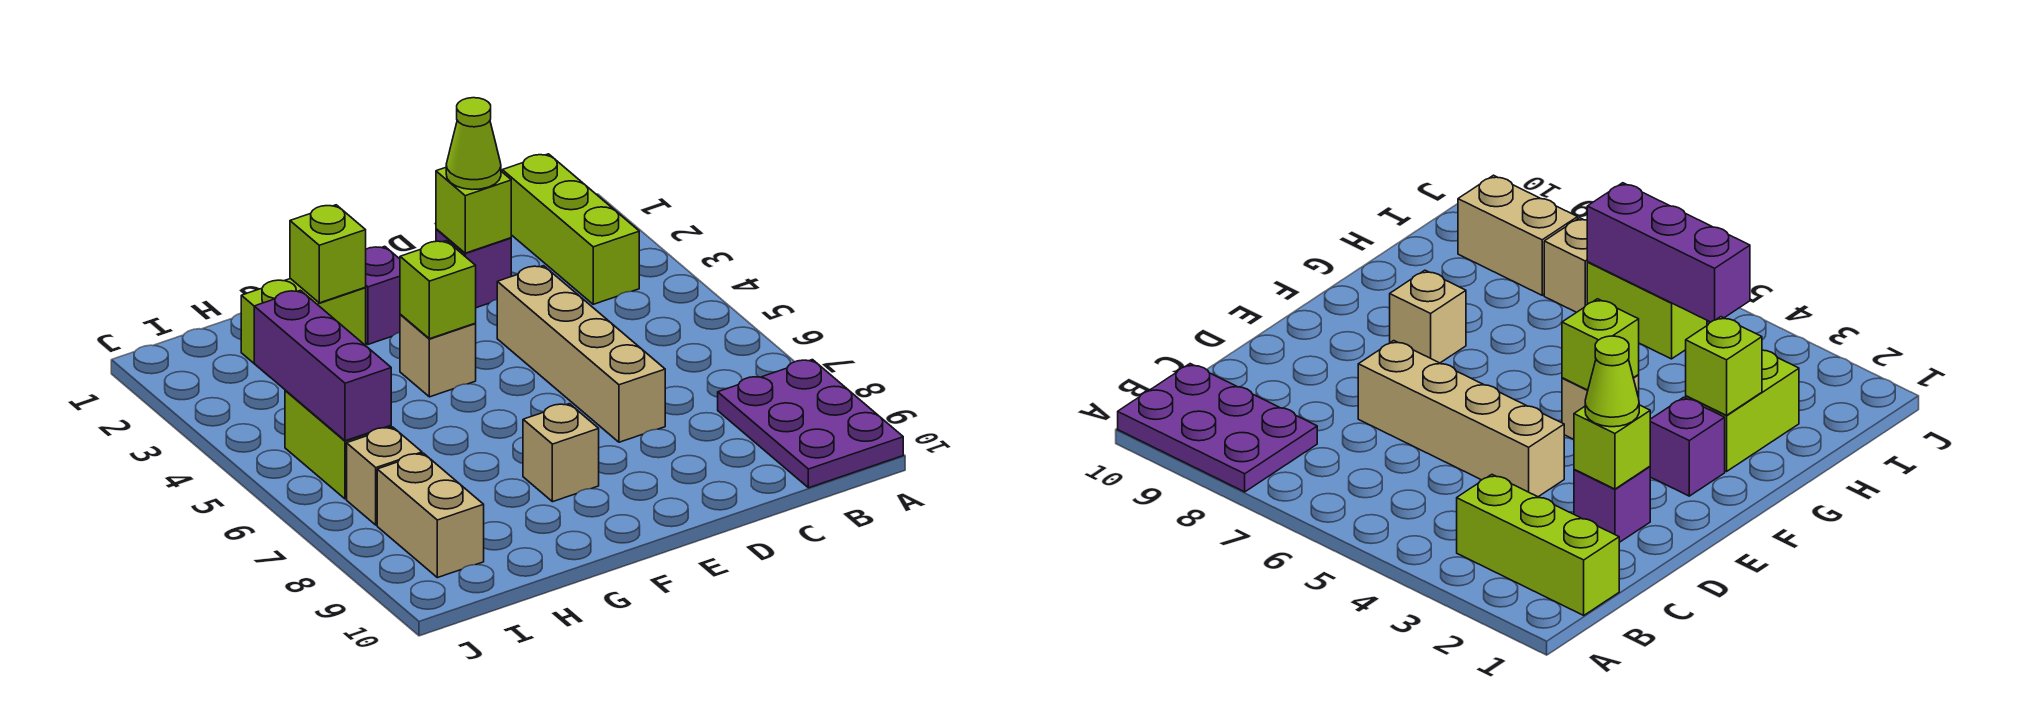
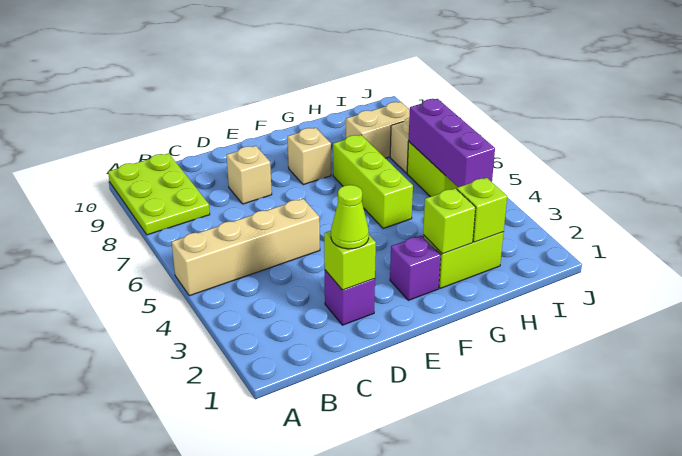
purple plate A8:B10 level 1 -> lime plate A8:B10 level 1
lime brick B1:B3 level 1 -> lime brick G5:G7 level 1
tan brick D4:D7 level 1 -> tan brick A5:D5 level 1
tan brick F4 level 1 -> tan brick D8 level 1
lime brick F4 level 2 -> lime brick H2 level 2
tan brick I8:I9 level 1 -> tan brick H8:I8 level 1

